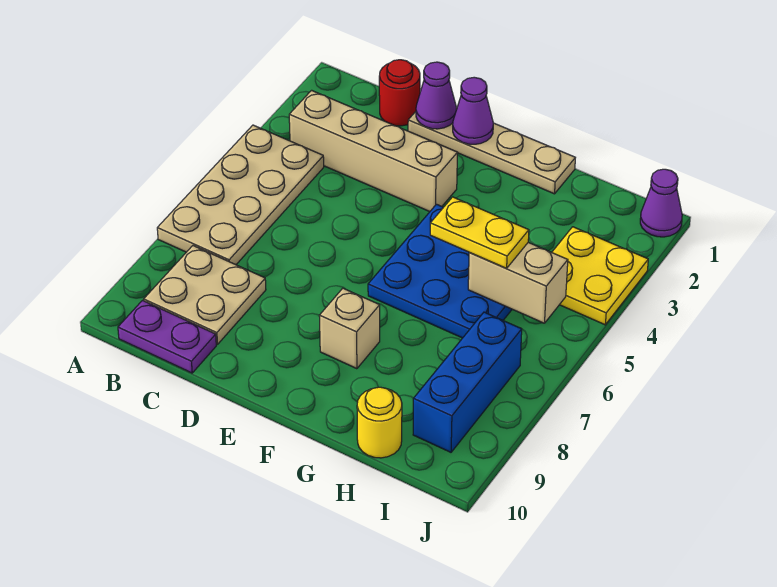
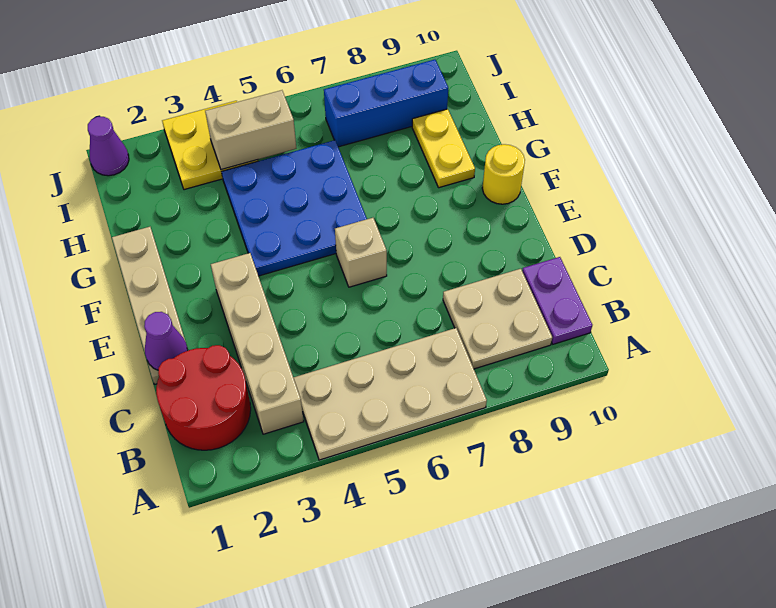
red round brick C1 level 1 -> red round brick B1:C2 level 1
purple cone E1 level 2 -> none
tan brick F8 level 1 -> tan brick E6 level 1
yellow plate G5:H5 level 3 -> yellow plate G9:H9 level 1
tan brick H5:I5 level 2 -> tan brick I4:I5 level 2
yellow round brick H10 level 1 -> yellow round brick F10 level 1

